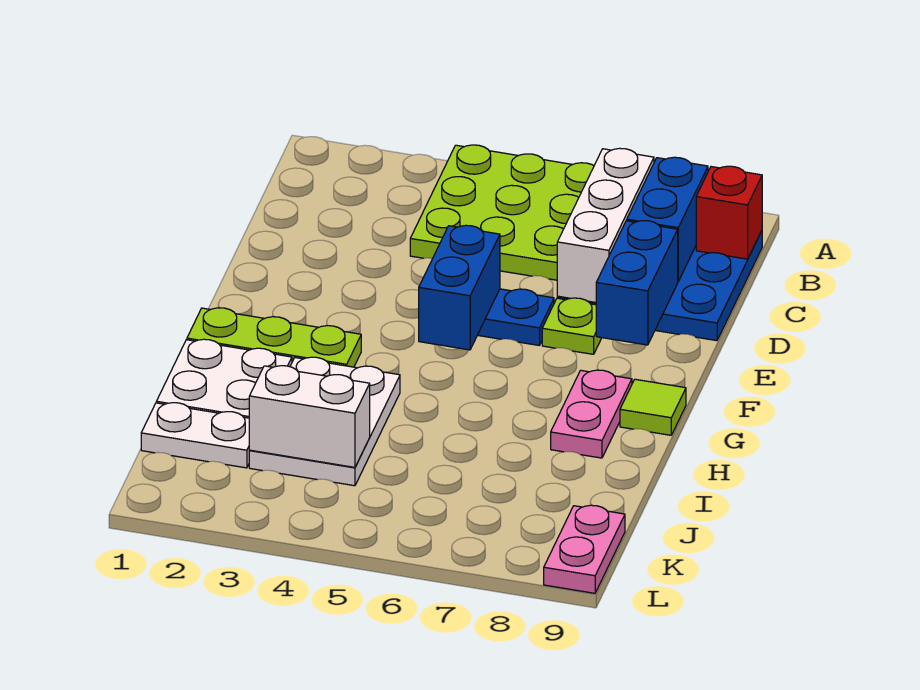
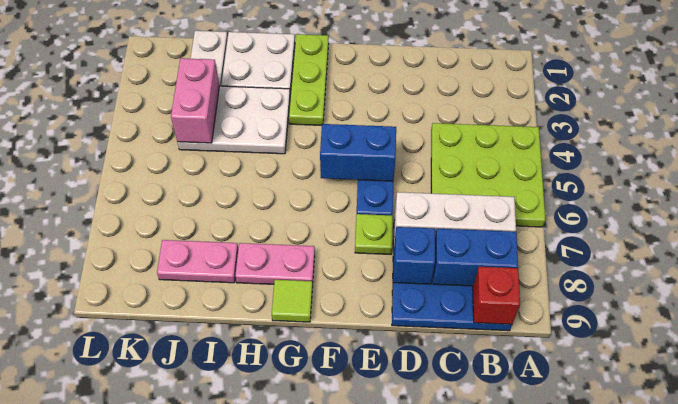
blue brick D8:E8 level 2 -> blue brick D8 level 2
white brick J3:J4 level 2 -> pink brick J3:J4 level 2
pink plate K9:L9 level 1 -> pink plate I8:J8 level 1

